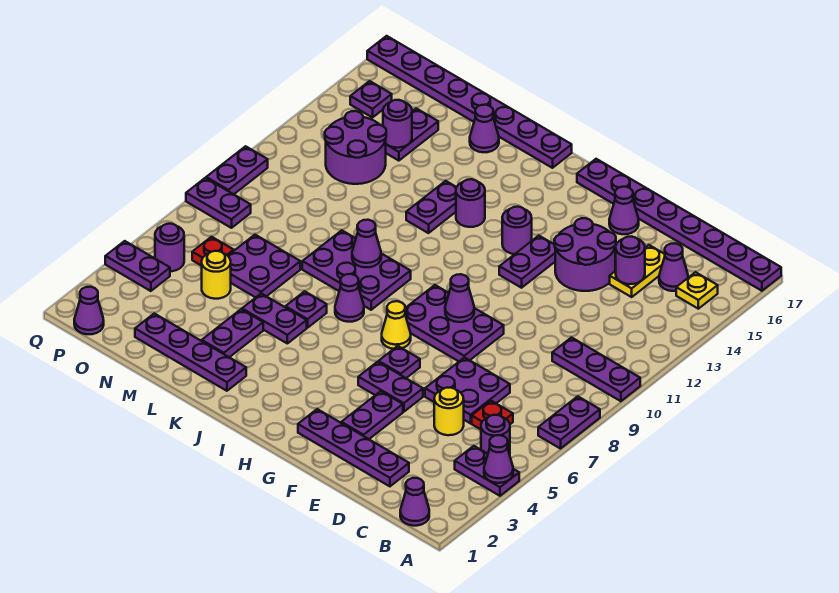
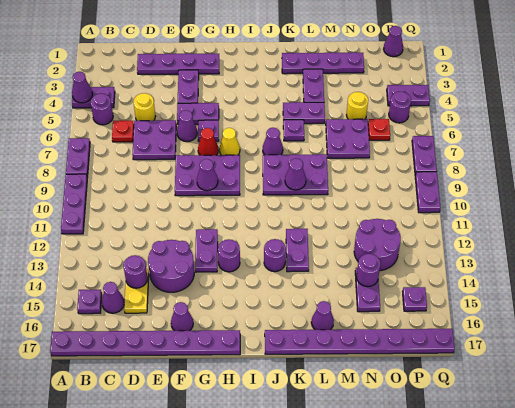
purple plate A10:C10 level 1 -> purple plate A9:A11 level 1
purple cone B1 level 1 -> purple cone F6 level 1
yellow plate B15 level 1 -> purple plate B15 level 1
none -> red cone G7 level 1
purple plate P8:Q8 level 1 -> purple plate Q7:Q8 level 1

